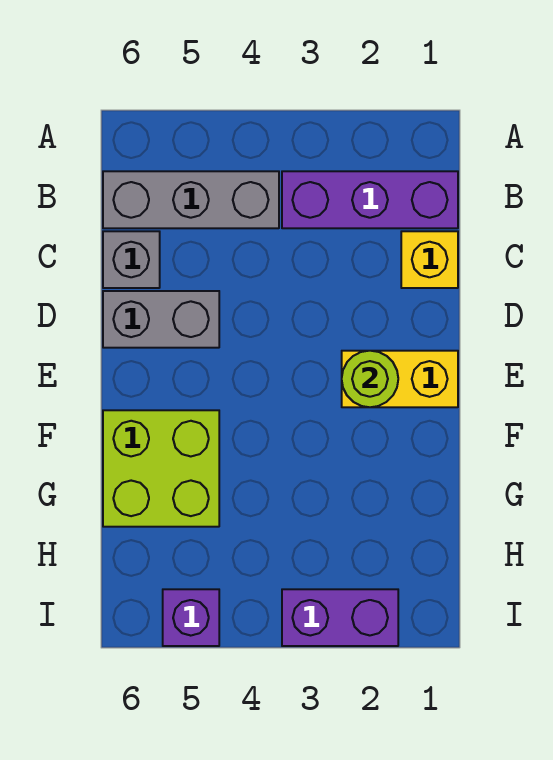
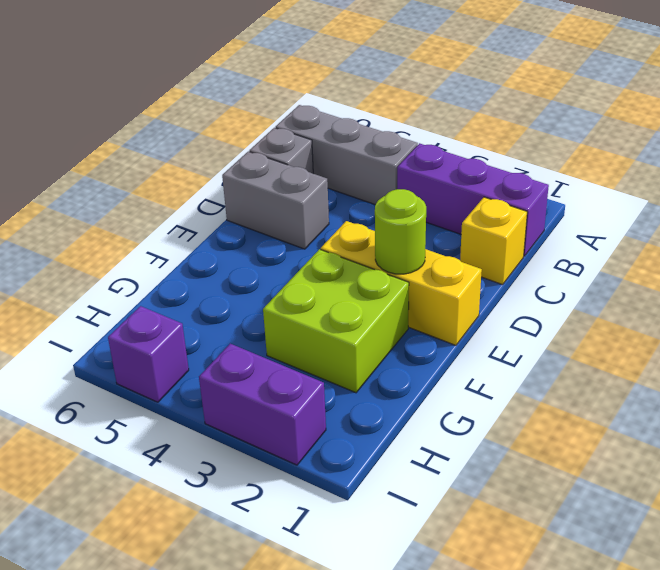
yellow brick E1:E2 level 1 -> yellow brick E1:E3 level 1
lime brick F5:G6 level 1 -> lime brick F2:G3 level 1

